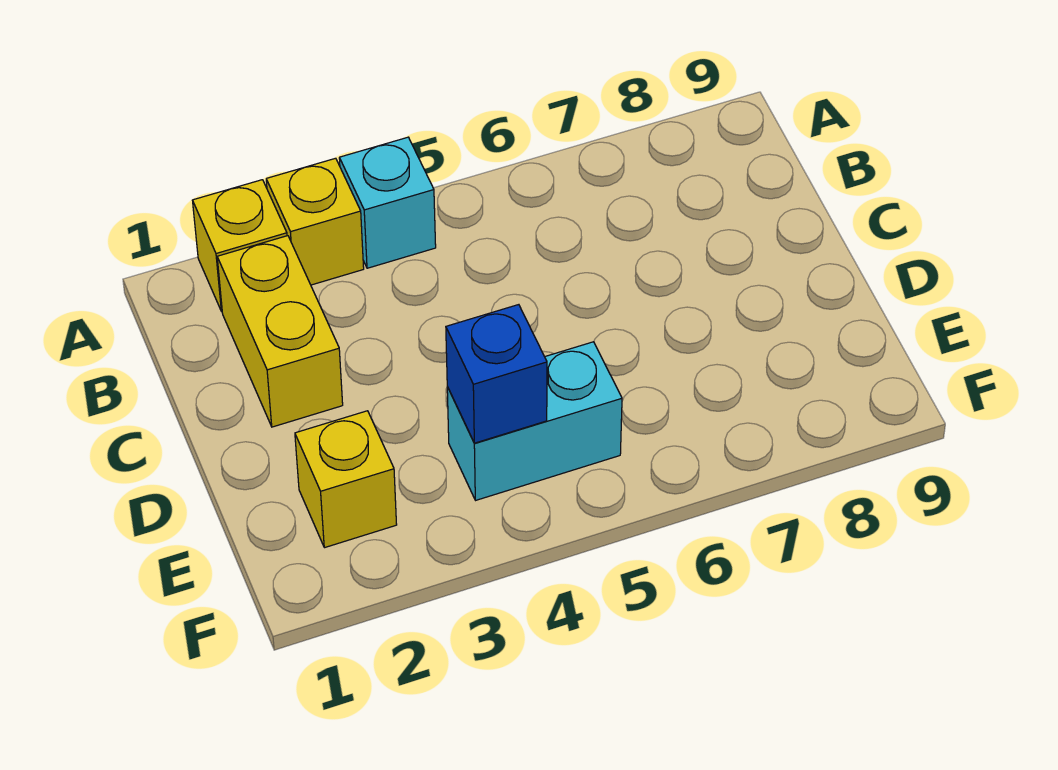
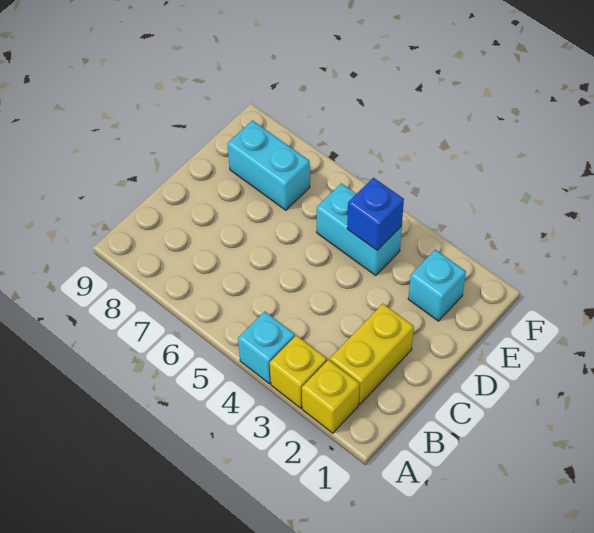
yellow brick E2 level 1 -> cyan brick E2 level 1
none -> cyan brick E7:E8 level 1

